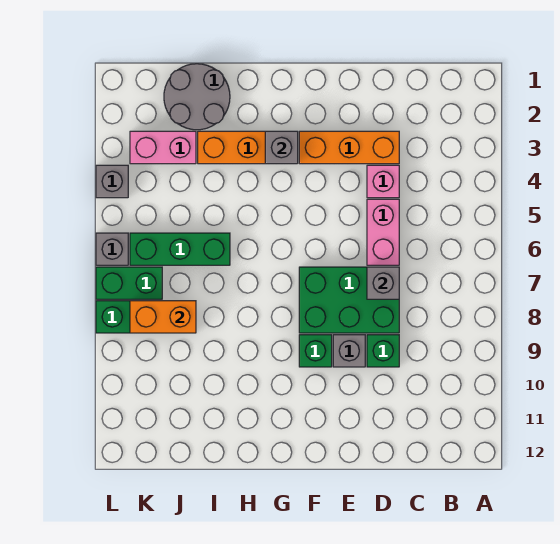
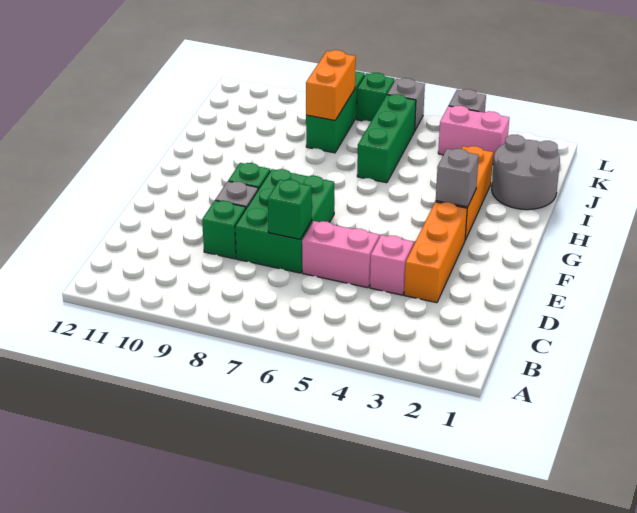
grey brick D7 level 2 -> green brick D7 level 2
pink brick J3:K3 level 1 -> pink brick K3:K4 level 1
green brick K7:L7 level 1 -> green brick L7 level 1

